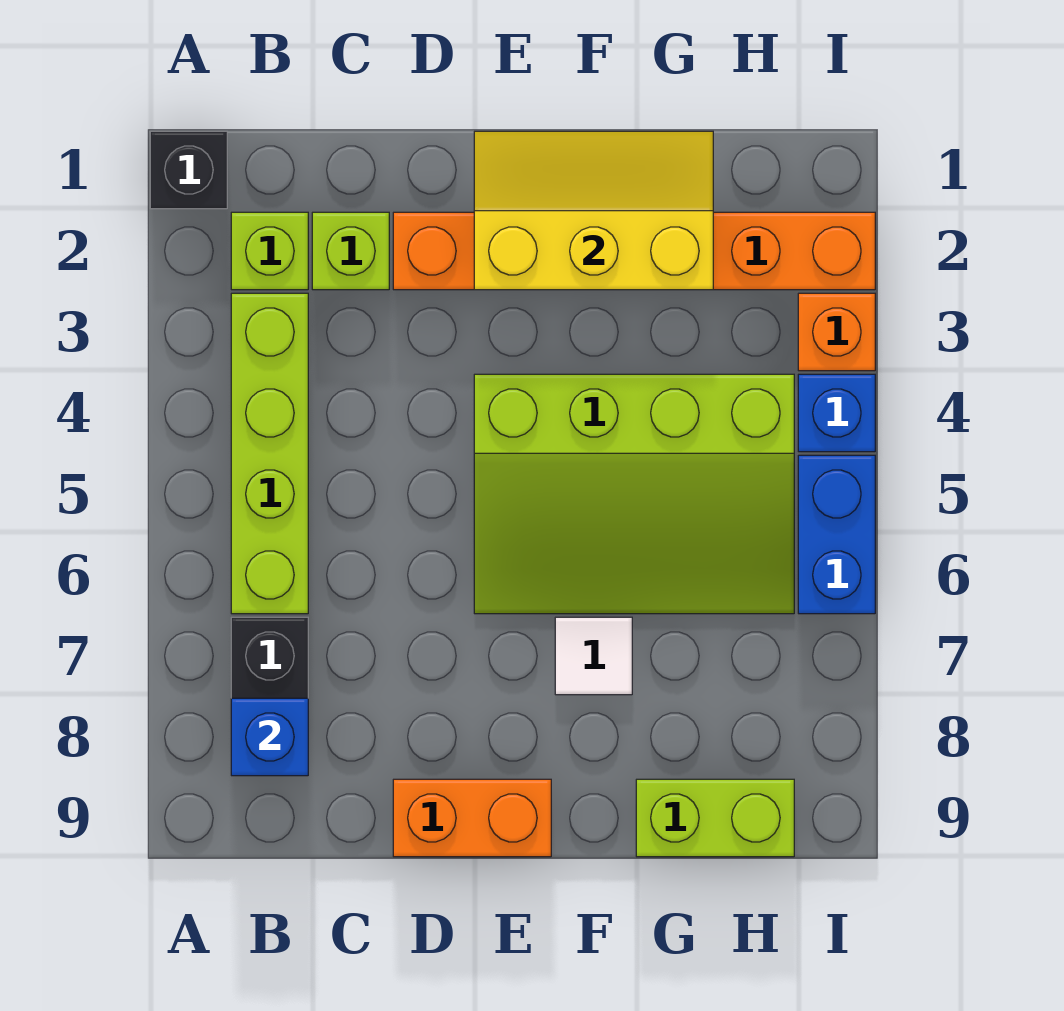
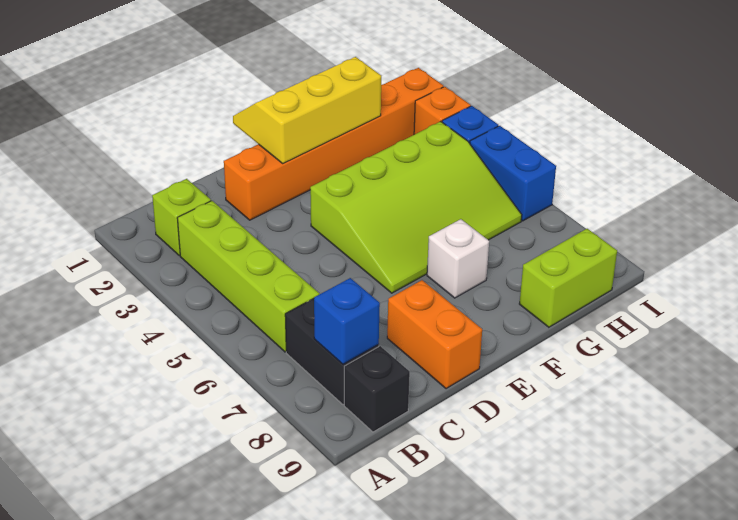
black brick A1 level 1 -> black brick B9 level 1
lime brick C2 level 1 -> none
orange brick D9:E9 level 1 -> orange brick D8:D9 level 1
white tile F7 level 1 -> white brick F7 level 1

